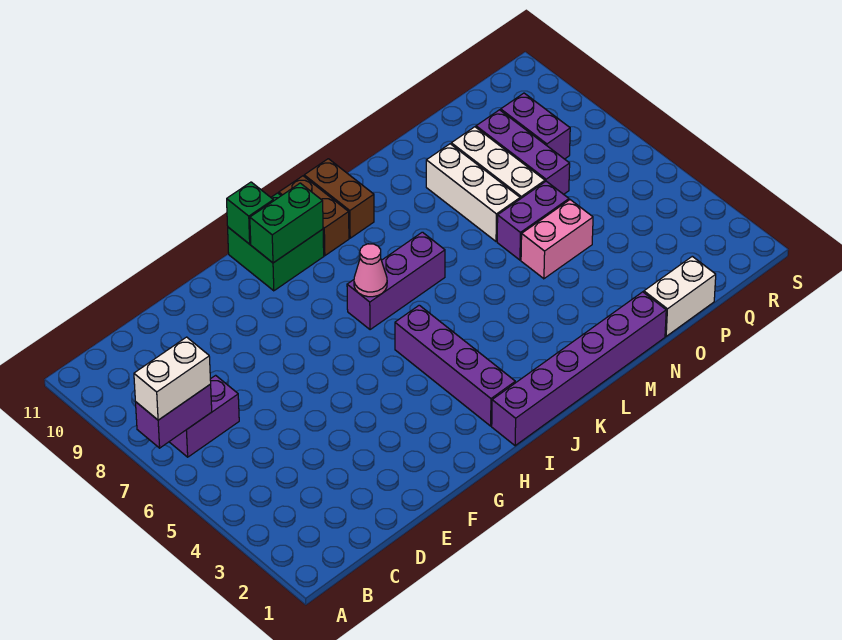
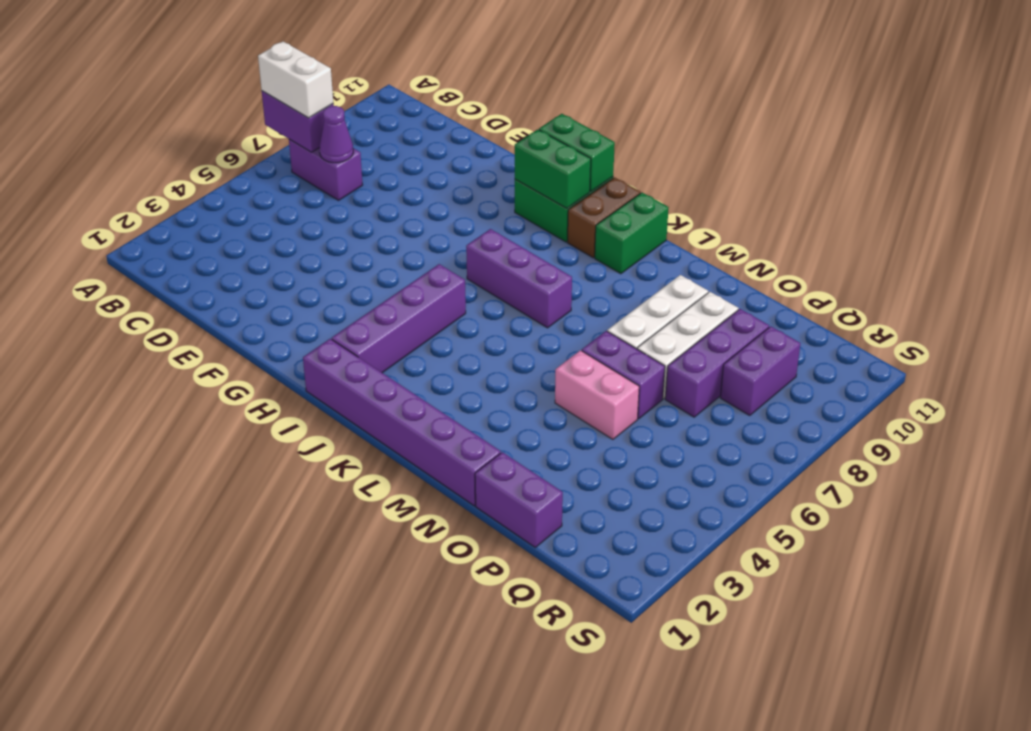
none -> purple cone C7 level 2
green brick H11 level 2 -> green brick H11:I11 level 2
pink cone I7 level 2 -> none
brown brick K10:K11 level 1 -> green brick K10:K11 level 1
white brick O1:P1 level 1 -> purple brick O1:P1 level 1

